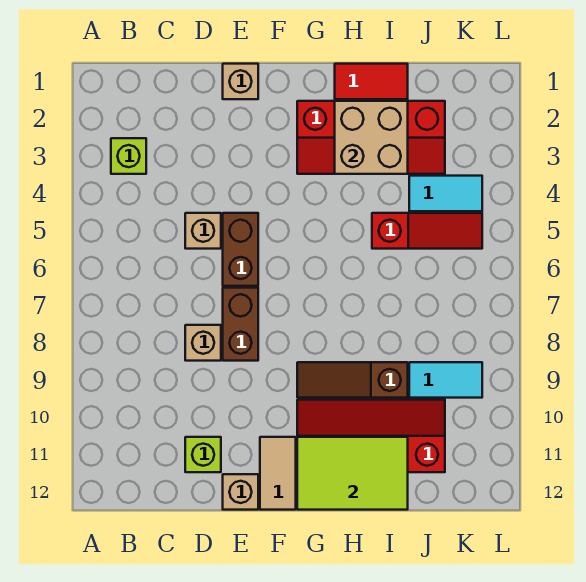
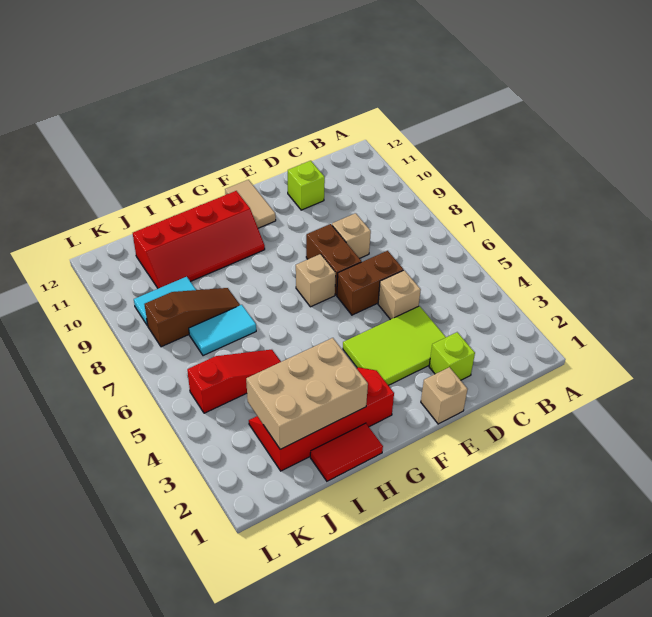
lime brick B3 level 1 -> lime brick D2 level 1
brown brick E5:E6 level 1 -> brown brick D6:E6 level 1
tan brick E12 level 1 -> tan brick F7 level 1
brown slope G9:I9 level 1 top I -> brown slope I8:K8 level 1 top K
lime tile G11:I12 level 2 -> lime tile D3:F4 level 1
tan brick H2:I3 level 2 -> tan brick H2:J3 level 2
red slope I5:K5 level 1 top I -> red slope I5:K5 level 1 top K
cyan tile J4:K4 level 1 -> cyan tile I7:J7 level 1

